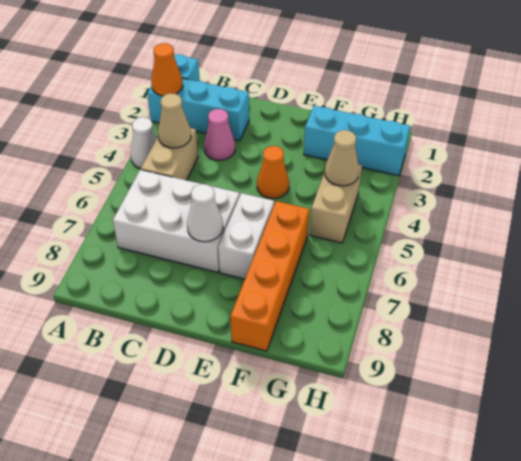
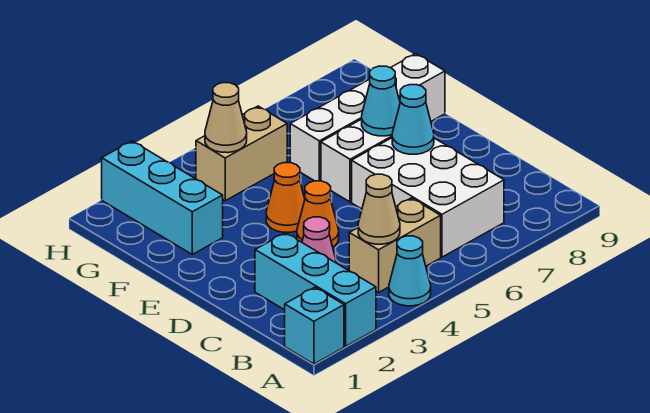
orange cone A2 level 2 -> orange cone D4 level 1
white cone A4 level 1 -> cyan cone A4 level 1
white cone D7 level 2 -> cyan cone D7 level 2
none -> cyan cone E7 level 2
orange brick F6:F9 level 1 -> white brick F6:F9 level 1

